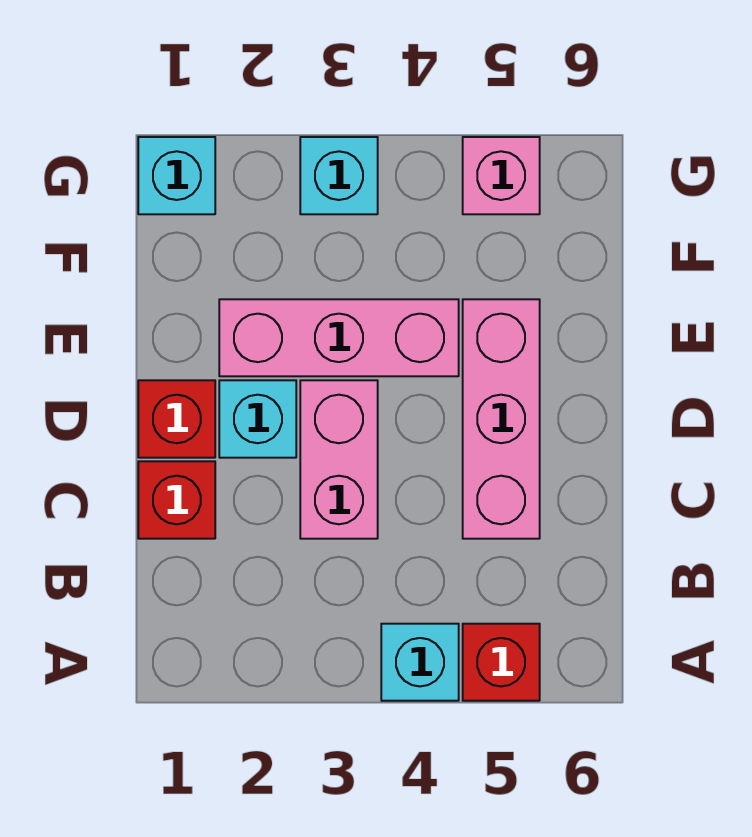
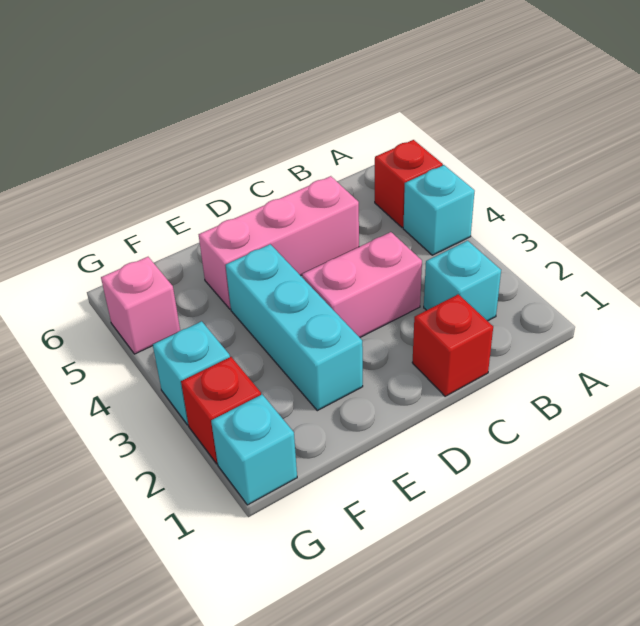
red brick D1 level 1 -> red brick G2 level 1
cyan brick D2 level 1 -> cyan brick B2 level 1
pink brick E2:E4 level 1 -> cyan brick E2:E4 level 1

